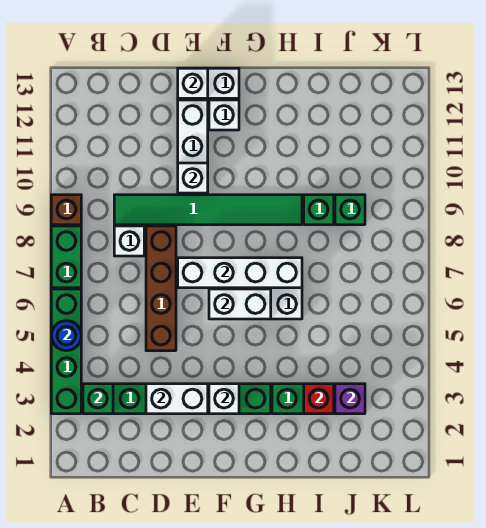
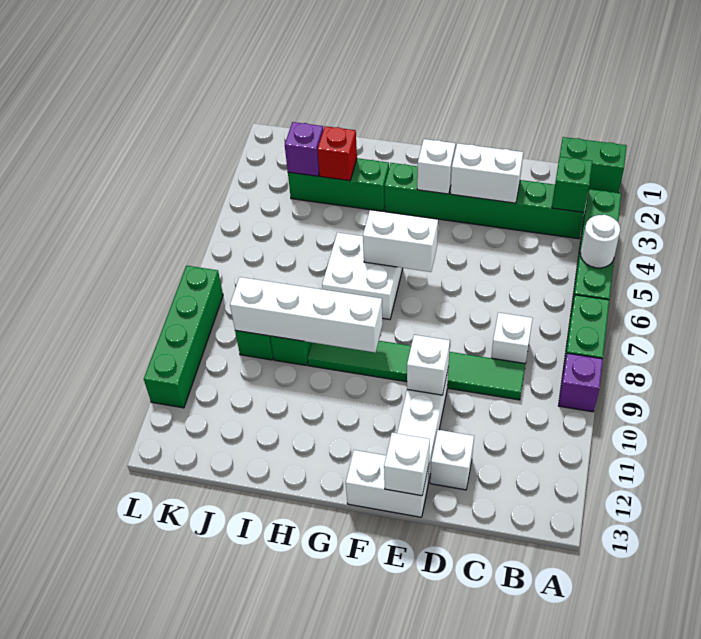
none -> green brick A1:B1 level 1
blue round brick A5 level 2 -> white round brick A5 level 2
brown brick A9 level 1 -> purple brick A9 level 1
brown brick D5:D8 level 1 -> none
white brick E7:H7 level 2 -> white brick G9:J9 level 2
white brick F12 level 1 -> white brick D12 level 1
none -> green brick L8:L11 level 1

